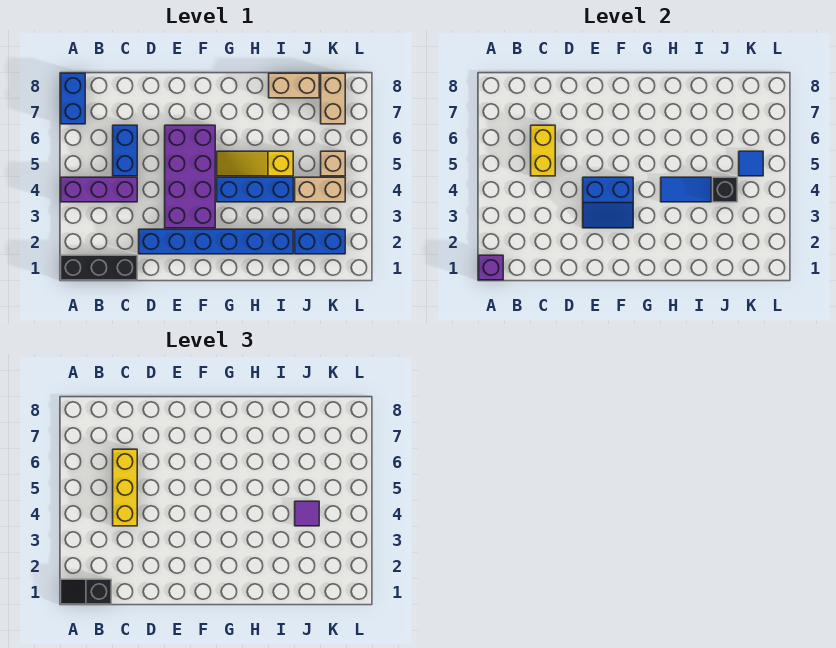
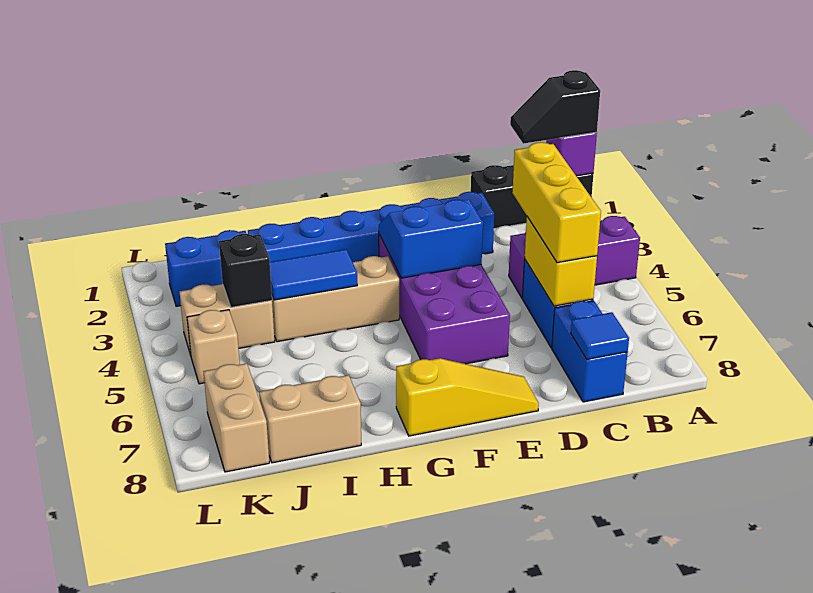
black slope A1:B1 level 3 top B -> black slope A1:B1 level 3 top A
blue brick A7:A8 level 1 -> blue brick C7:C8 level 1
blue brick G4:I4 level 1 -> tan brick G4:I4 level 1
yellow slope G5:I5 level 1 top I -> yellow slope E8:G8 level 1 top G
purple tile J4 level 3 -> none
blue tile K5 level 2 -> blue tile C8 level 2

